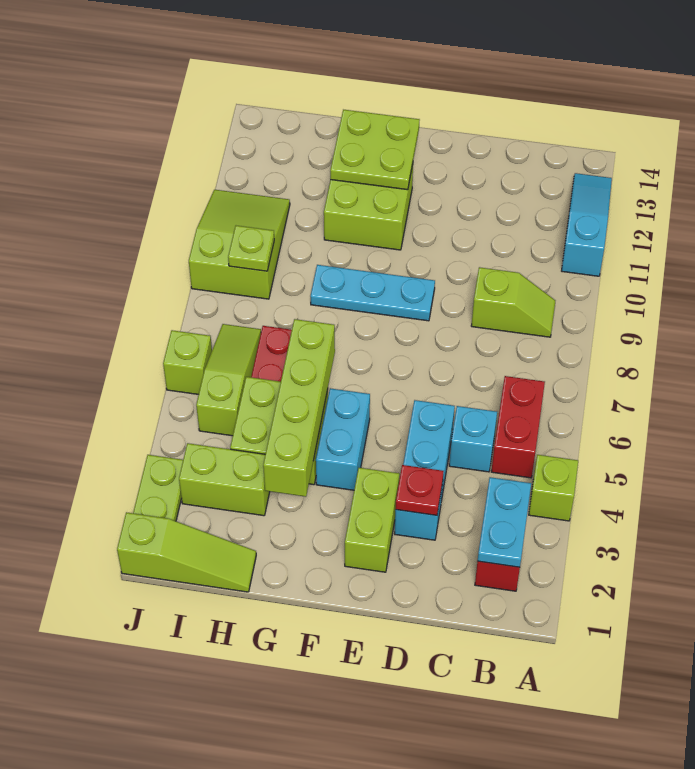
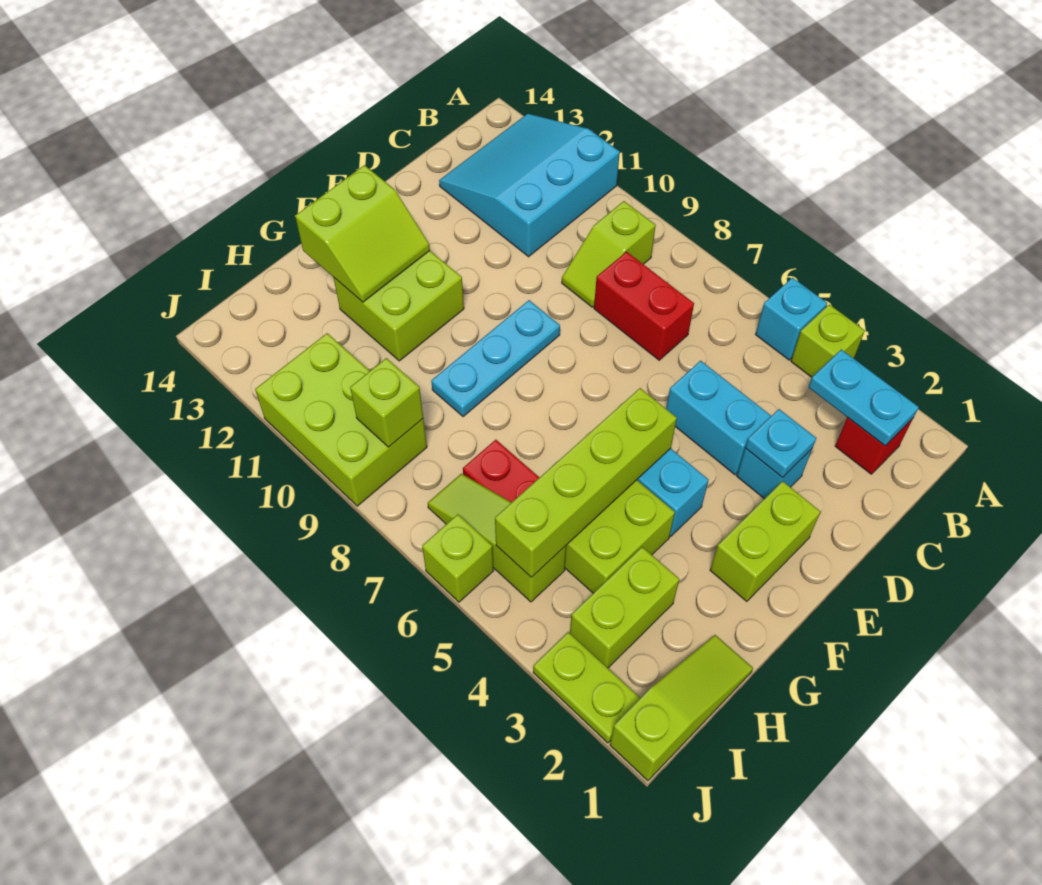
cyan slope A11:A13 level 1 top 11 -> cyan slope A11:C13 level 1 top 11
red brick B5:B6 level 1 -> red brick C7:C8 level 1
lime slope B9:C9 level 1 top C -> lime slope B9:C9 level 1 top B
cyan brick C5 level 1 -> cyan brick A5 level 1
red plate D3 level 2 -> cyan plate D3 level 2
lime brick E2:E3 level 1 -> lime brick E2:F2 level 1
lime plate F12:G13 level 2 -> lime slope F12:G13 level 2 top 13
lime brick G3:G6 level 2 -> lime brick F5:I5 level 2
lime slope I9:J11 level 1 top 9 -> lime brick I9:J11 level 1
lime plate I9 level 2 -> lime brick I9 level 2

